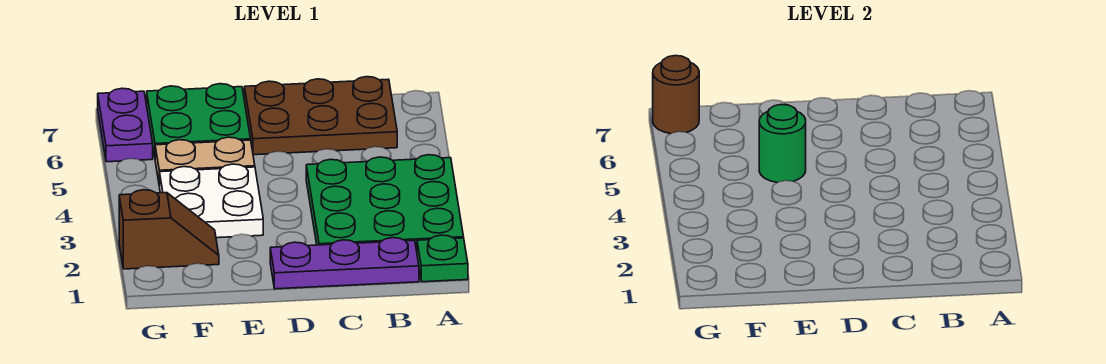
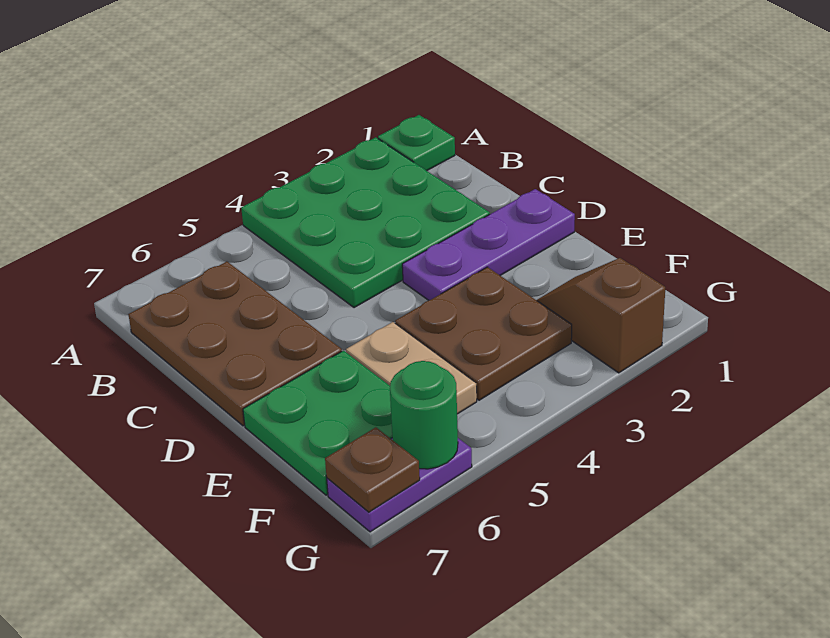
purple plate B1:D1 level 1 -> purple plate D1:D3 level 1
white plate E3:F4 level 1 -> brown plate E3:F4 level 1
green round brick E5 level 2 -> green round brick G6 level 2
brown round brick G7 level 2 -> brown plate G7 level 2

